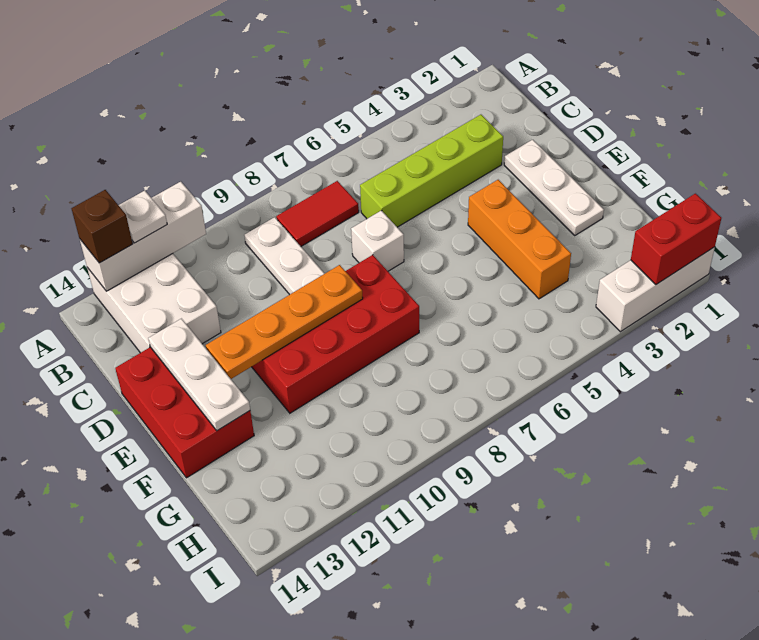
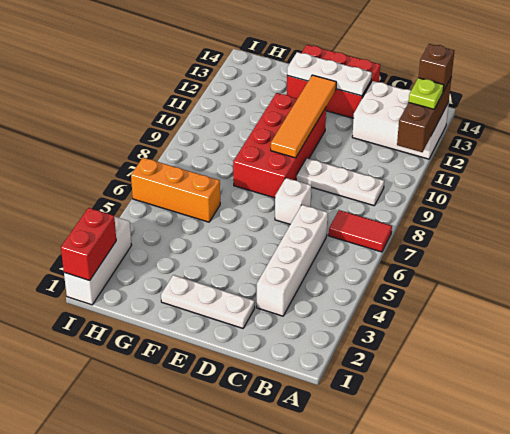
white brick A11:A13 level 2 -> brown brick A11:A13 level 2
white plate A12 level 3 -> lime plate A12 level 3
red tile B7:B8 level 1 -> red tile A7:B7 level 1
lime brick C3:C6 level 1 -> white brick C3:C6 level 1
orange brick E4:G4 level 1 -> orange brick G6:I6 level 1
orange plate E9:E12 level 2 -> orange tile E9:E12 level 2

